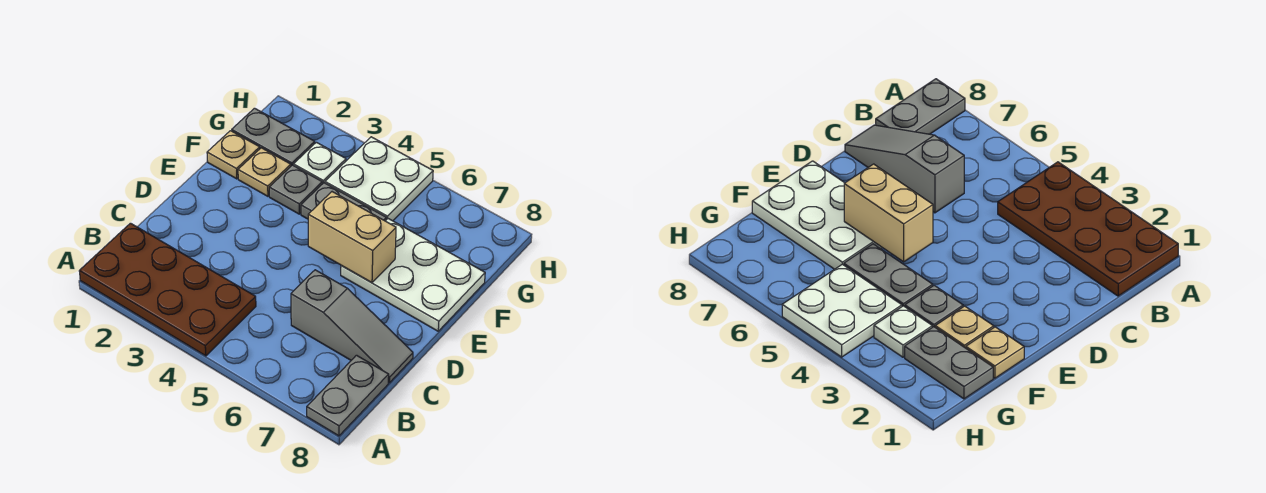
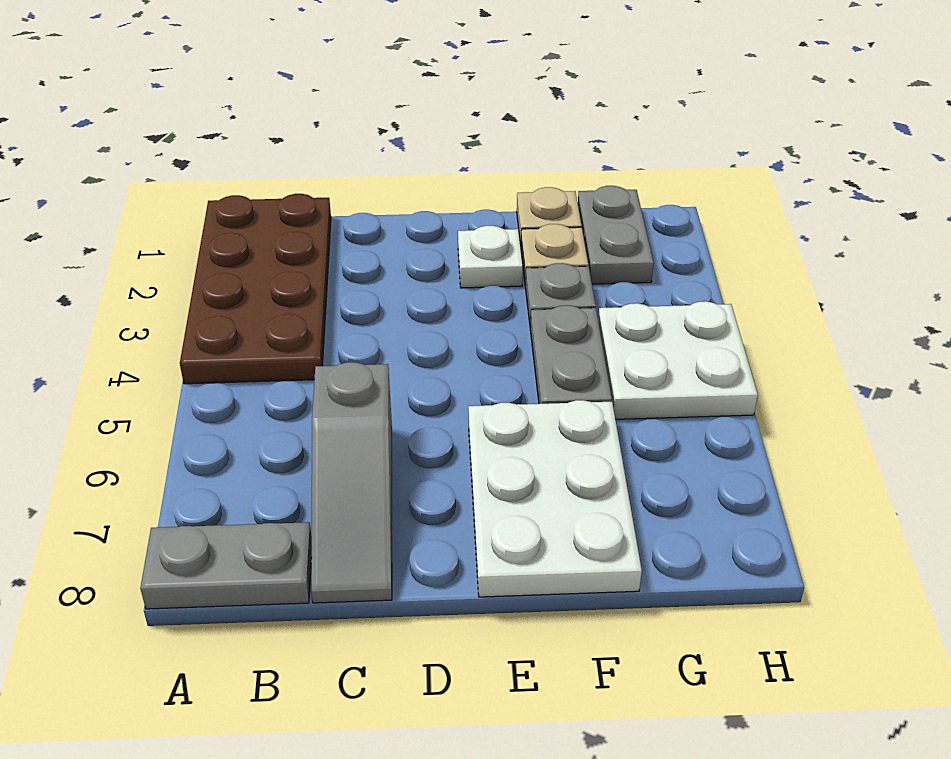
tan brick E5:E6 level 2 -> none
white plate G3 level 1 -> white plate E2 level 1

